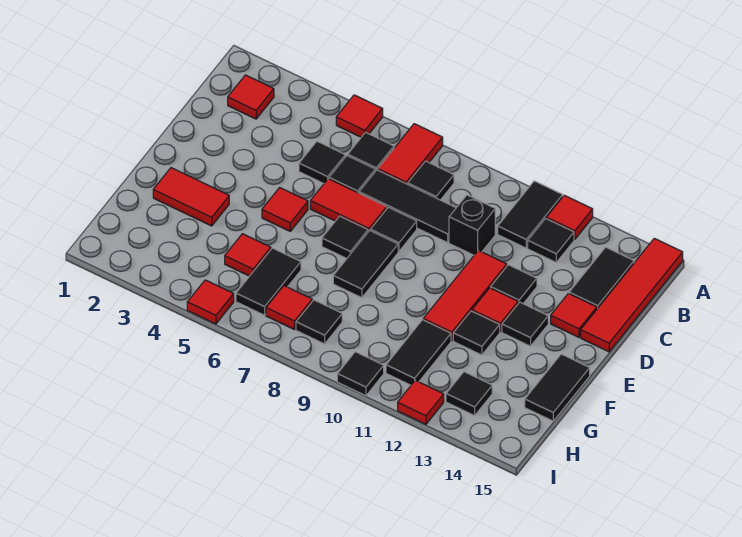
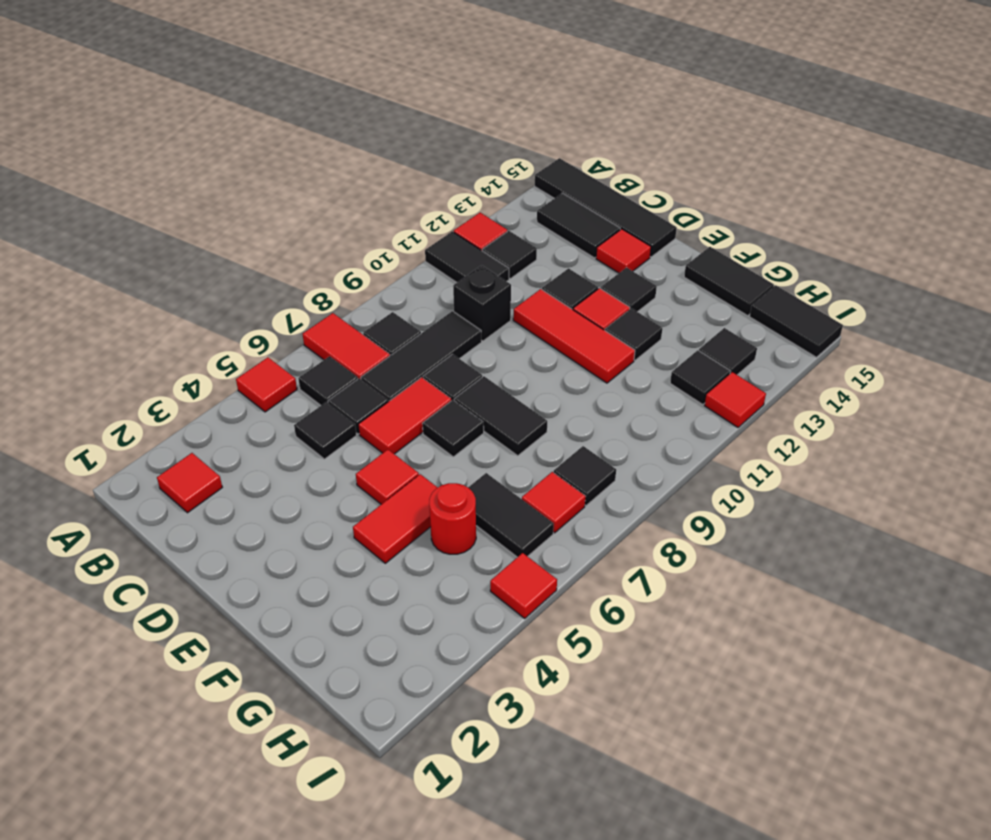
red tile A15:D15 level 1 -> black tile A15:D15 level 1
red tile F2:F3 level 1 -> red tile F4:F5 level 1
red tile G5 level 1 -> red round brick G5 level 1
black tile G11:H11 level 1 -> black tile H15:I15 level 1
black tile I10 level 1 -> black tile H12 level 1

